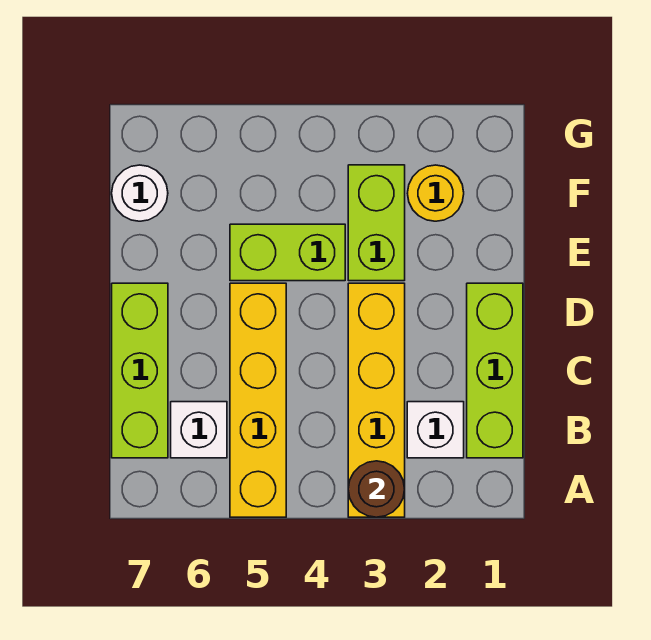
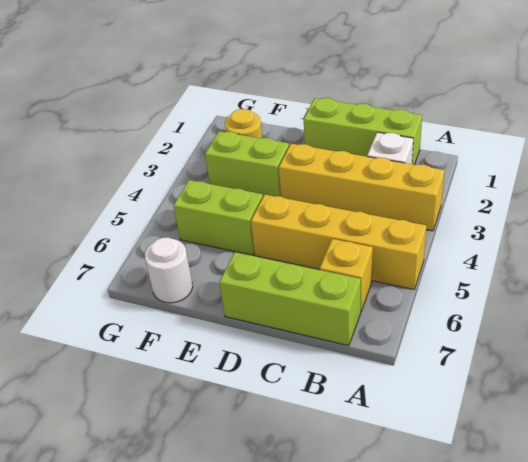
brown round brick A3 level 2 -> none
white brick B6 level 1 -> yellow brick B6 level 1
lime brick E4:E5 level 1 -> lime brick E5:F5 level 1

